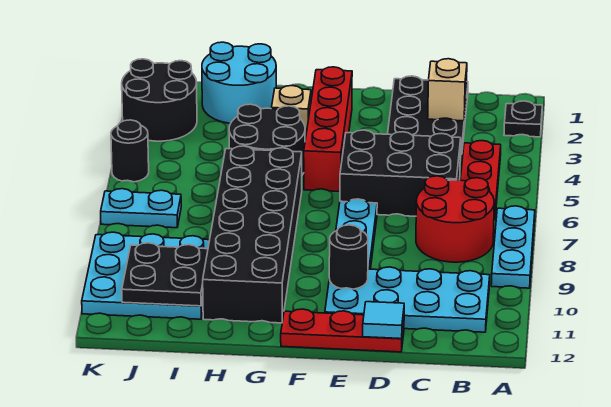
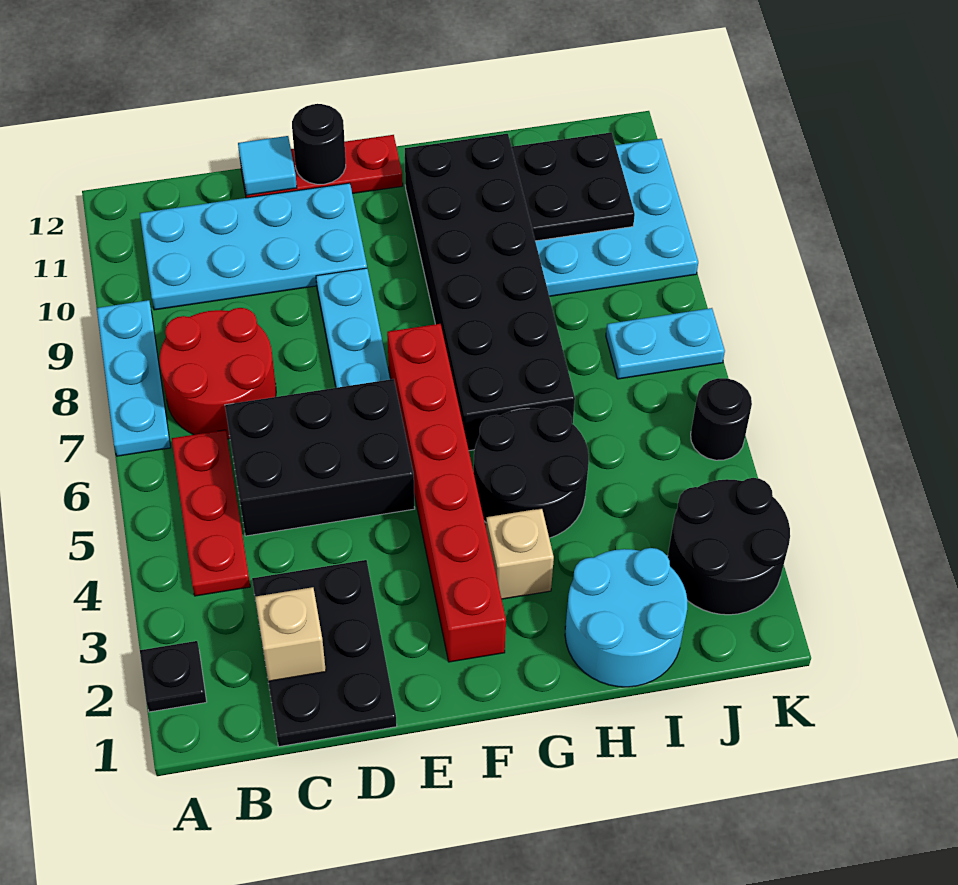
black round brick E10 level 2 -> black round brick E12 level 2
red brick F2:F5 level 1 -> red brick F2:F7 level 1

